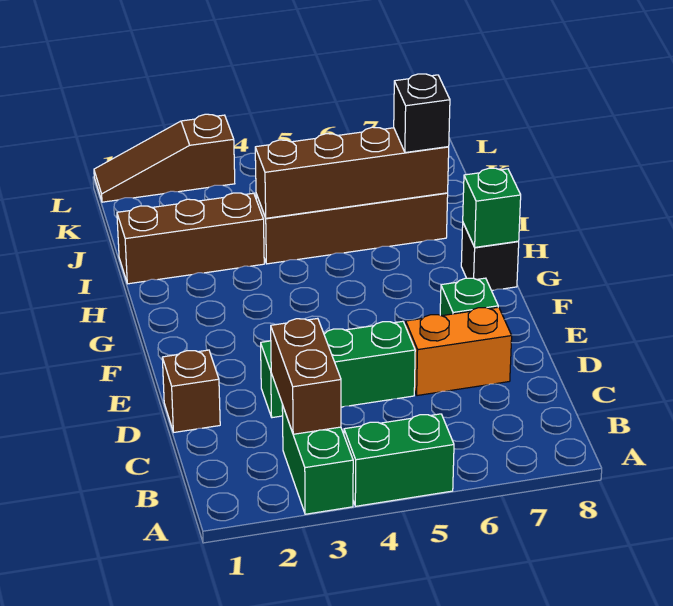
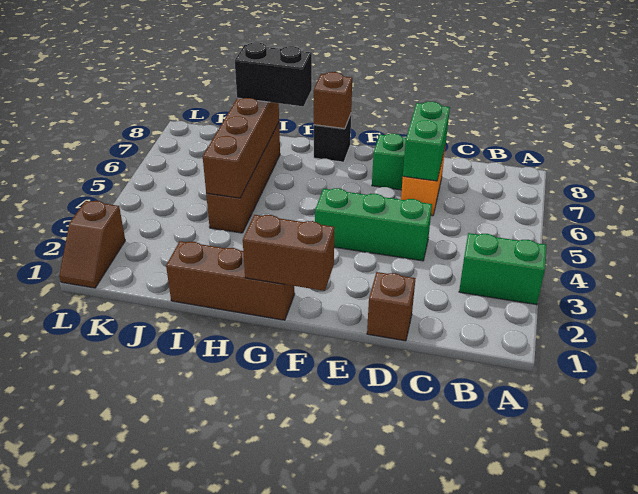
green brick A4:A5 level 1 -> green brick D6:D7 level 2
brown brick B3:C3 level 2 -> brown brick F1:G1 level 2
green brick D3:D5 level 1 -> green brick D4:F4 level 1
green brick G8 level 2 -> brown brick G8 level 2
brown brick I1:I3 level 1 -> brown brick G1:I1 level 1
black brick I7 level 3 -> black brick H7:I7 level 3
brown slope L1:L3 level 1 top 3 -> brown slope L1:L2 level 1 top 2

